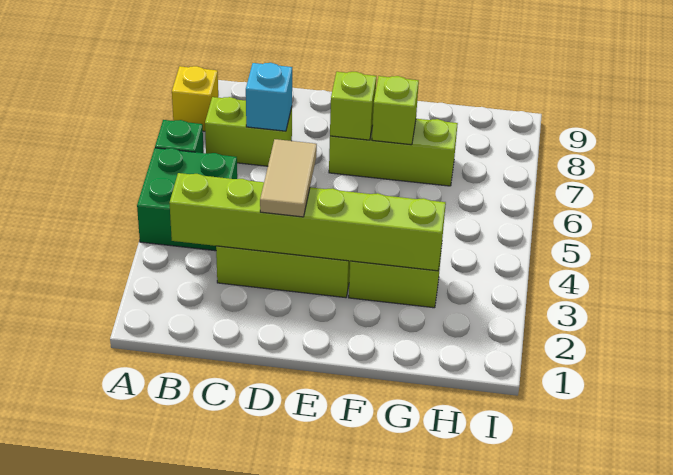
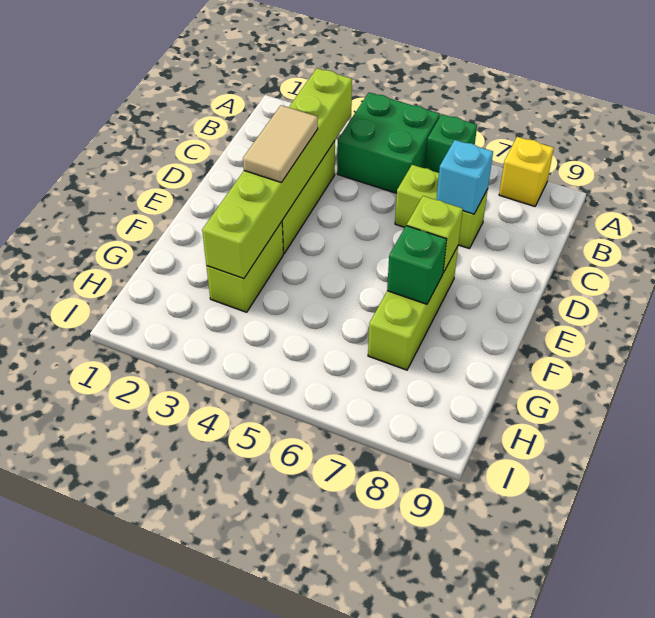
lime brick B7:C7 level 1 -> lime brick C6:C7 level 1
tan tile D3:D4 level 3 -> tan tile D3:E3 level 3
lime brick F7 level 2 -> green brick F7 level 2

